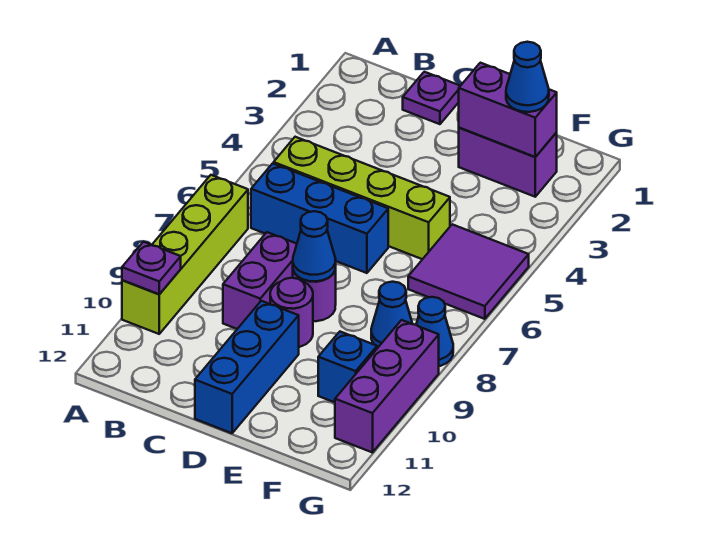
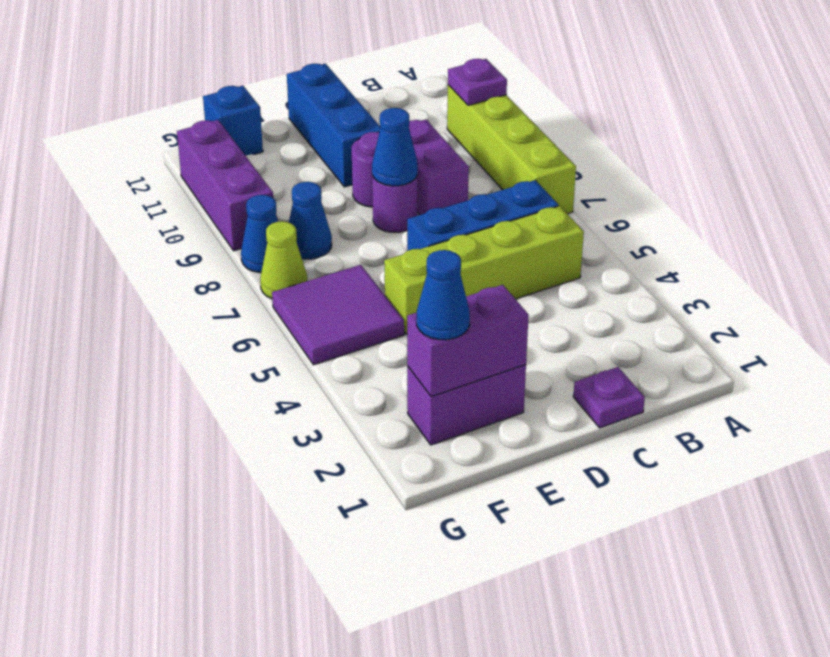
blue brick F10 level 1 -> blue brick F12 level 1
none -> lime cone G7 level 1

